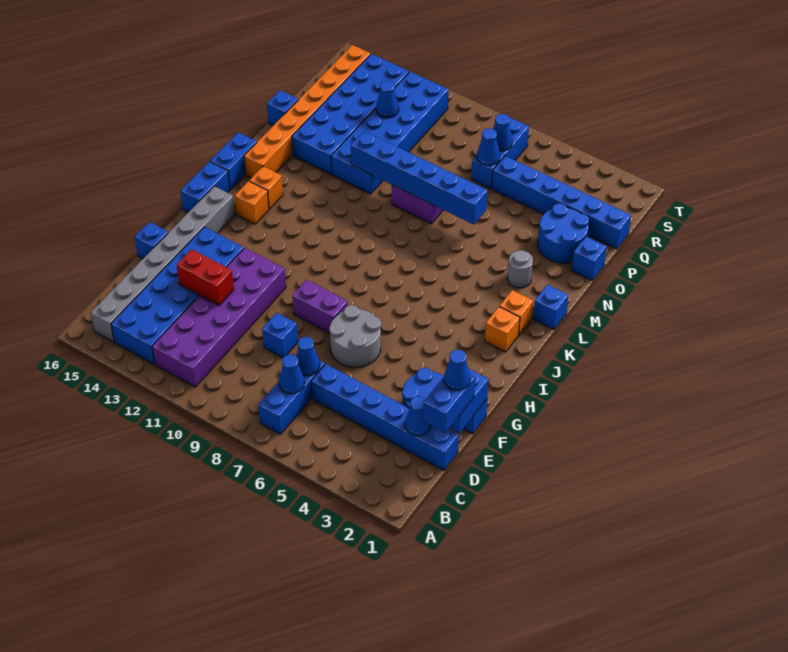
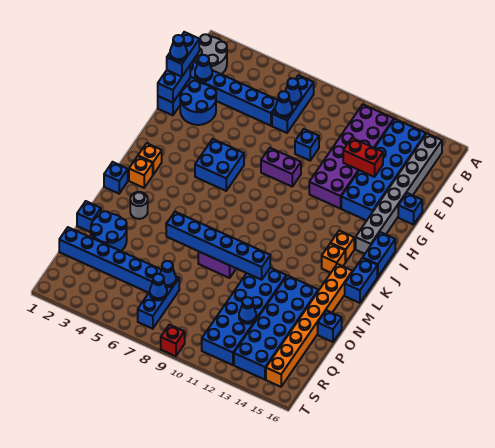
grey round brick F6:G7 level 1 -> grey round brick B1:C2 level 1
none -> blue brick H5:I6 level 1
none -> red brick T9 level 1

